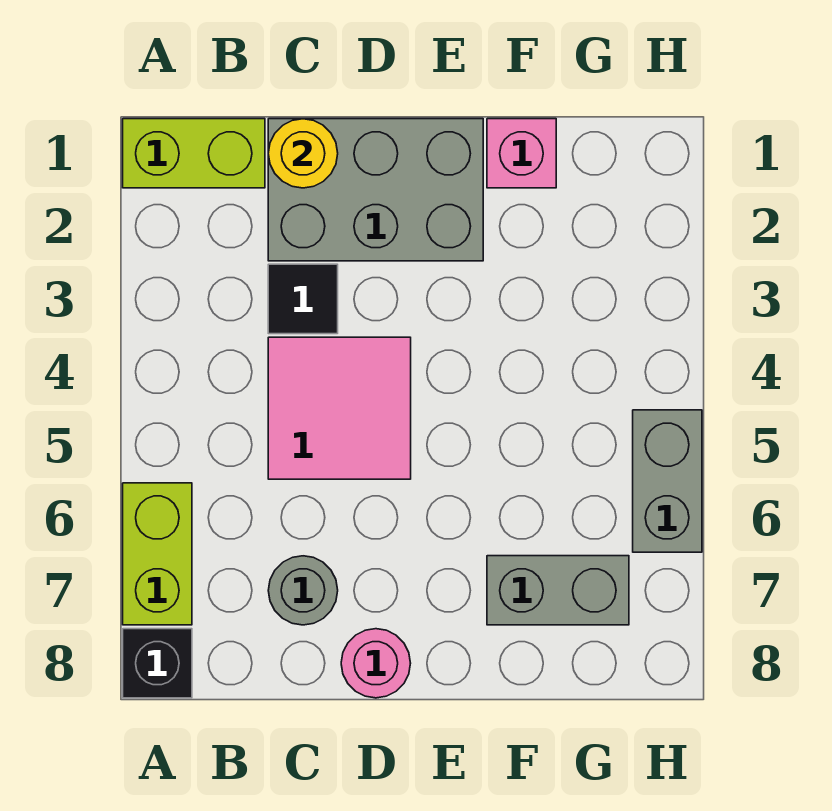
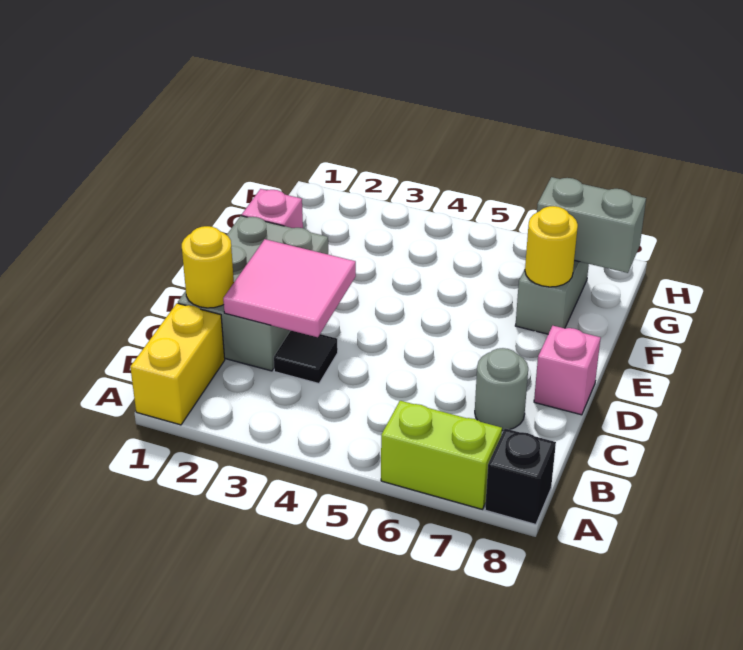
lime brick A1:B1 level 1 -> yellow brick A1:B1 level 1
pink tile C4:D5 level 1 -> pink tile C2:D3 level 2
pink round brick D8 level 1 -> pink brick D8 level 1
none -> yellow round brick F7 level 2
grey brick H5:H6 level 1 -> grey brick G7:G8 level 2

